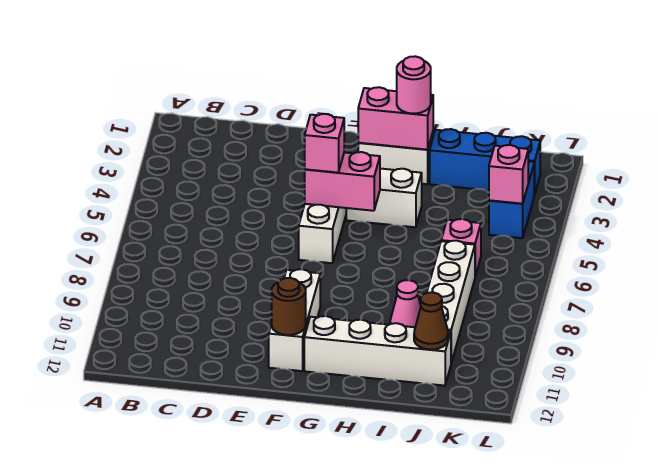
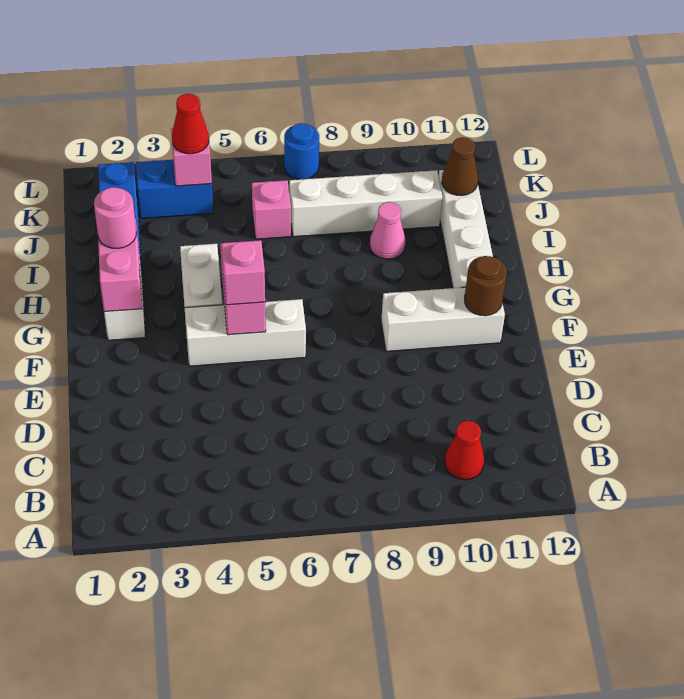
none -> red cone B10 level 1
none -> red cone K4 level 3
none -> blue round brick L7 level 1

